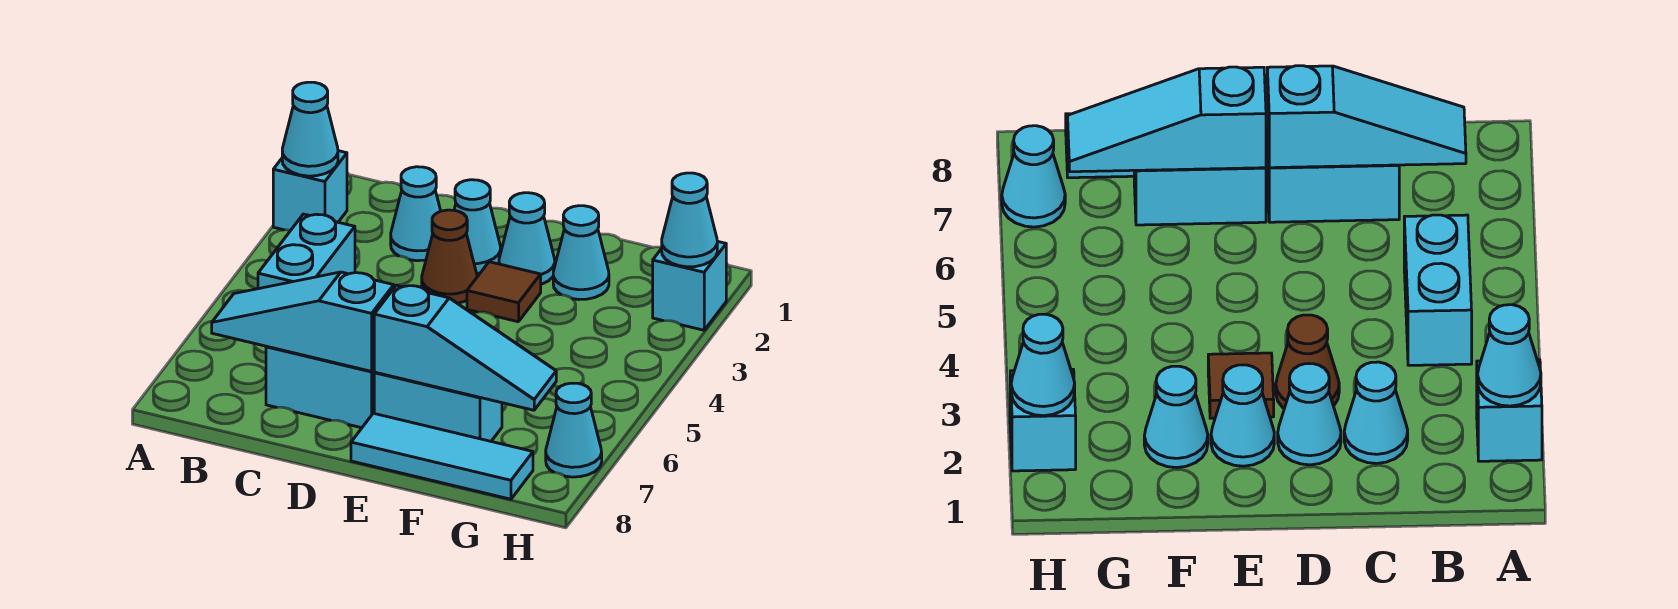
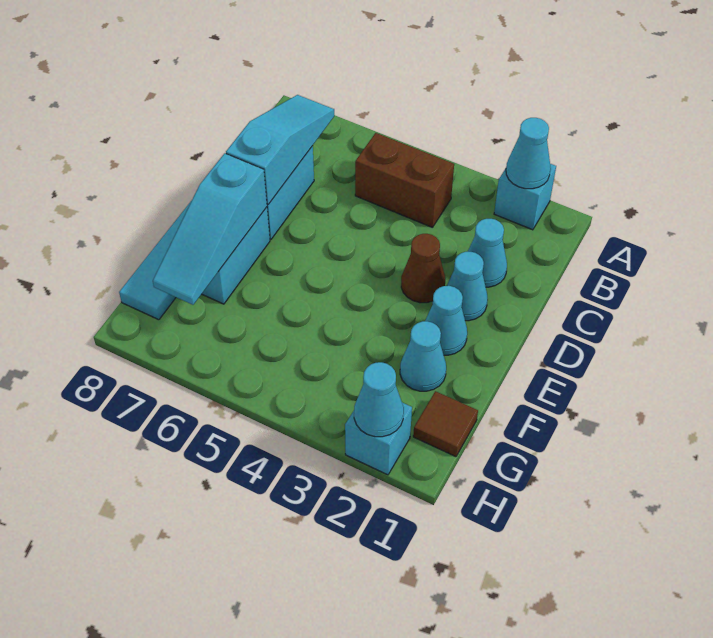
cyan brick B4:B5 level 1 -> brown brick B4:B5 level 1
brown tile E3 level 1 -> brown tile G1 level 1
cyan cone H7 level 1 -> none

